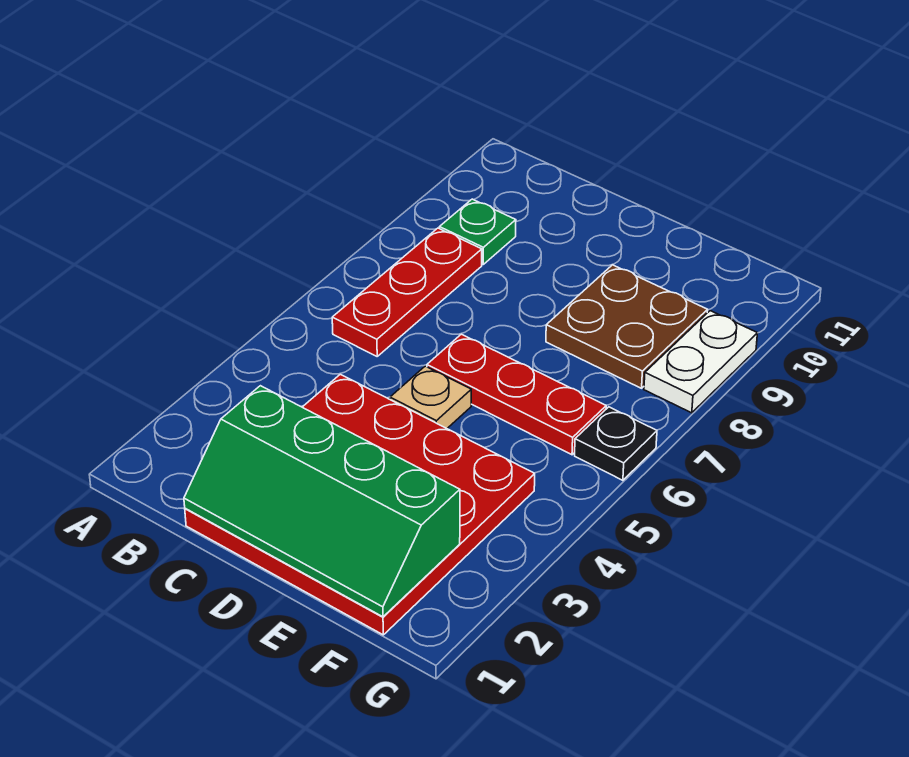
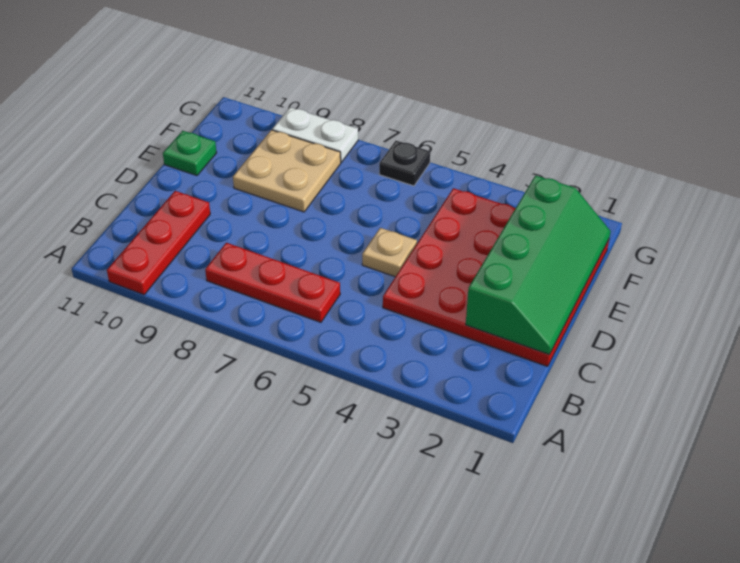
green plate B9 level 1 -> green plate E11 level 1
red plate D6:F6 level 1 -> red plate A10:C10 level 1
brown plate E8:F9 level 1 -> tan plate E8:F9 level 1

